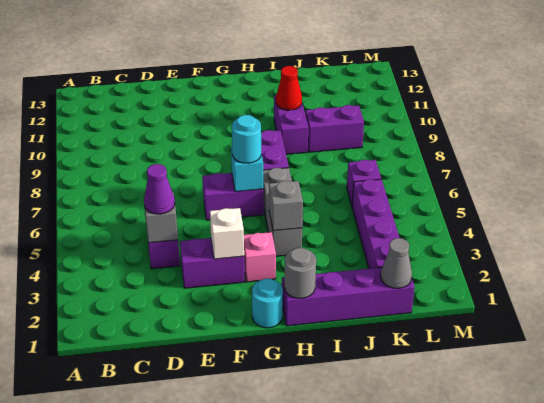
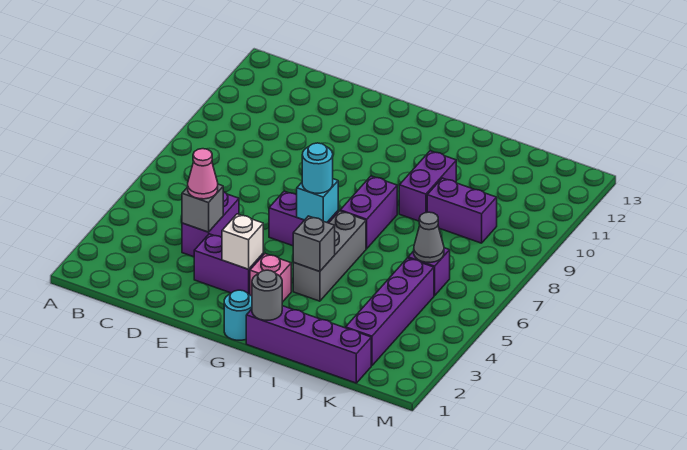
purple cone D4 level 3 -> pink cone D4 level 3
red cone I10 level 2 -> none
grey cone K1 level 2 -> grey cone K6 level 2

